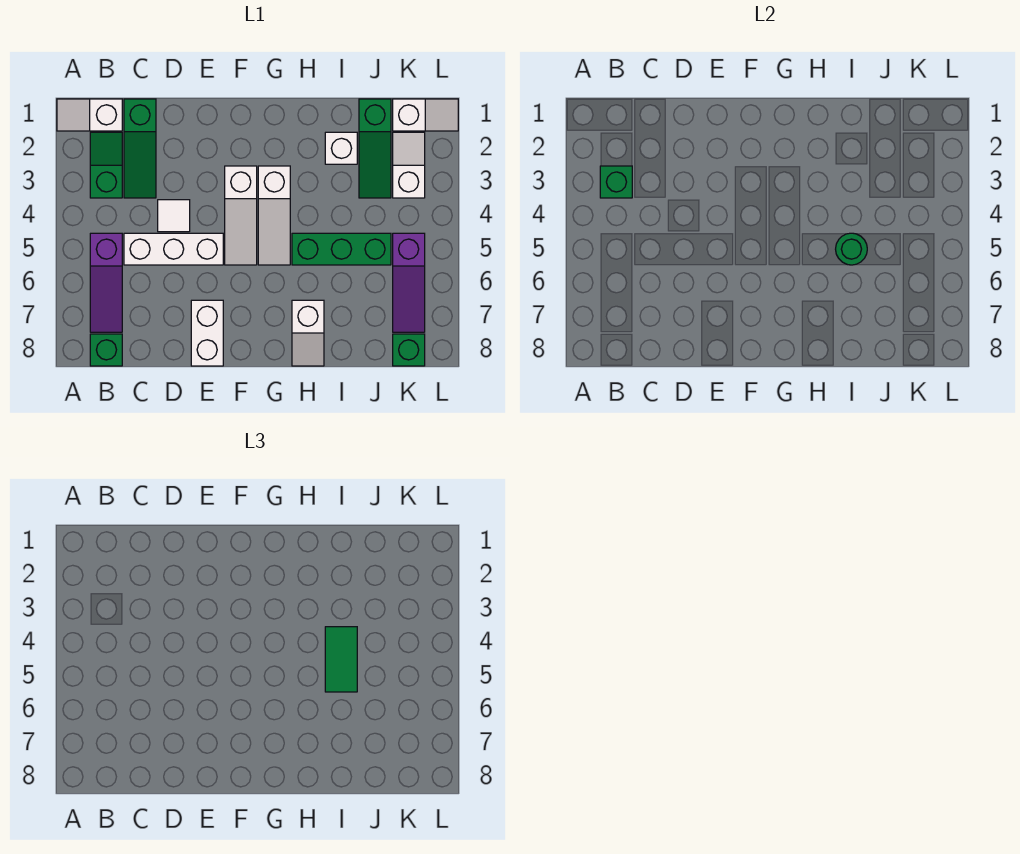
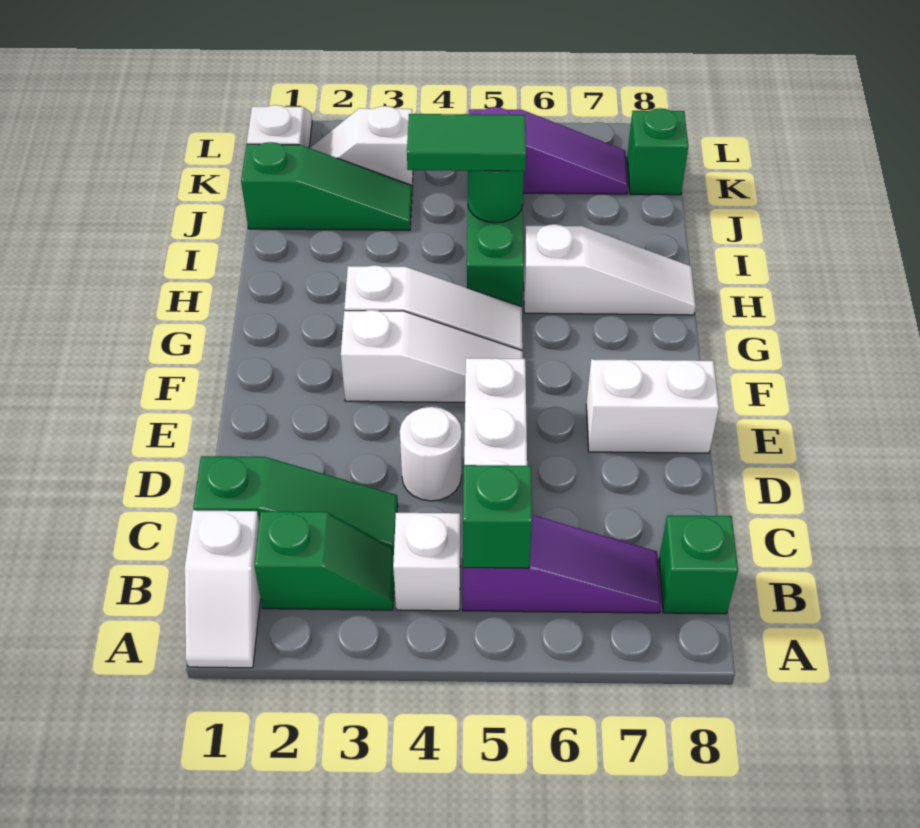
green slope B2:B3 level 1 top 3 -> green slope B2:B3 level 1 top 2
green brick B3 level 2 -> green brick B5 level 2
white tile D4 level 1 -> white round brick D4 level 1
white slope H7:H8 level 1 top 7 -> white slope H6:H8 level 1 top 6
white brick I2 level 1 -> white brick B4 level 1

